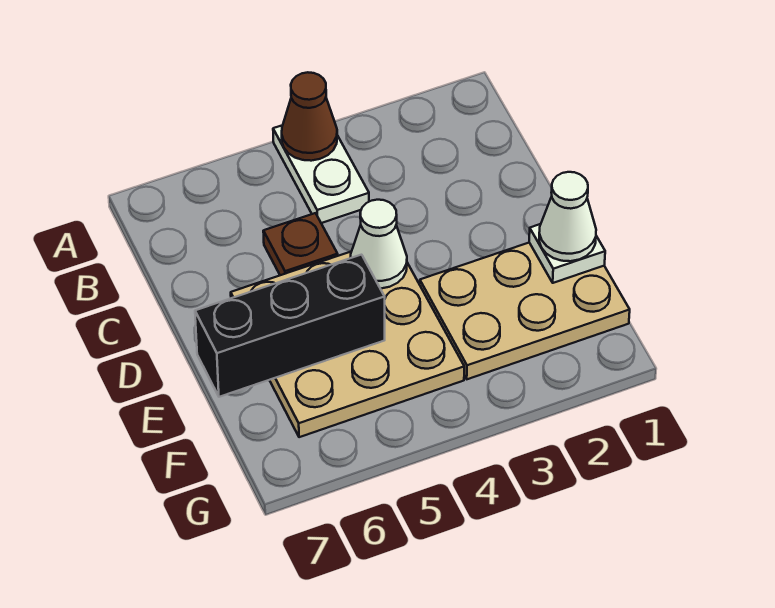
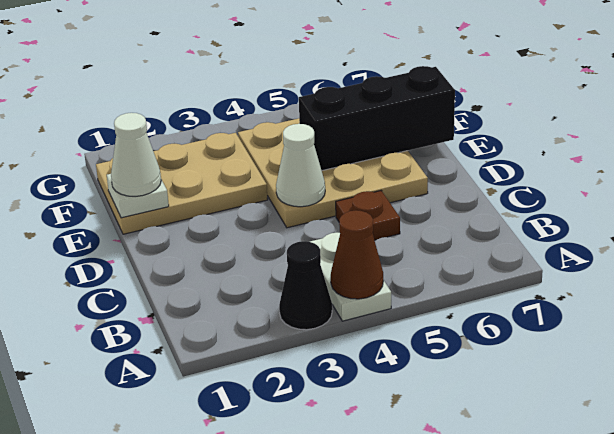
none -> black cone A3 level 1

